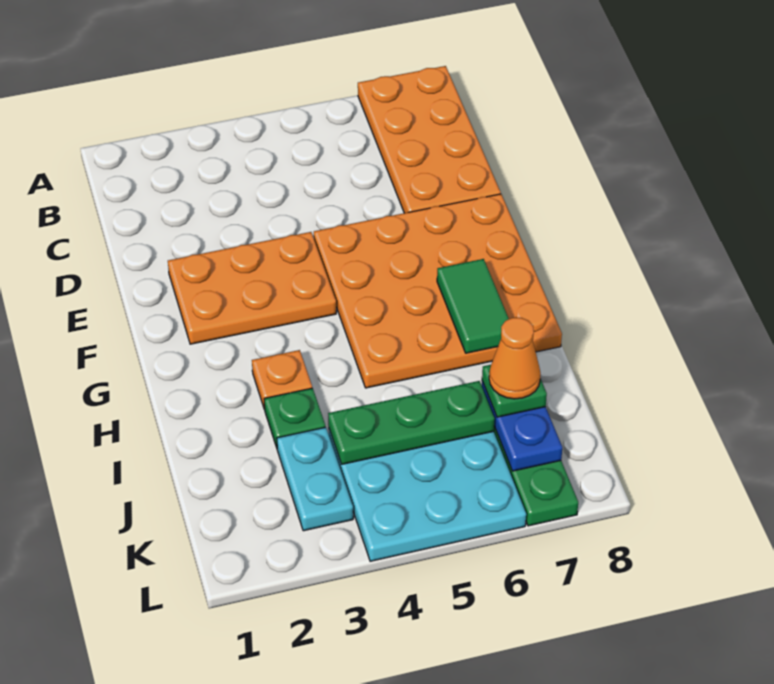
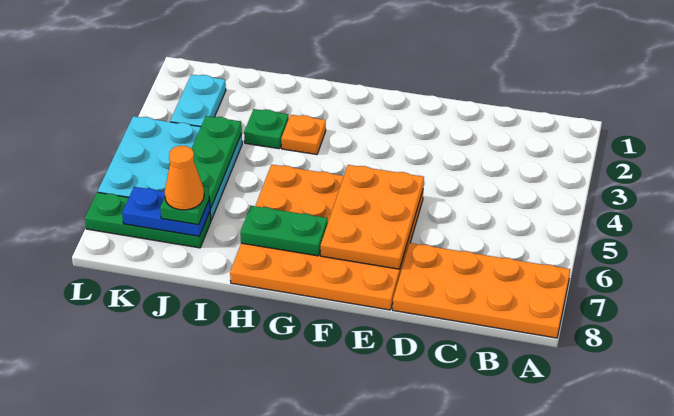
orange plate E2:F4 level 1 -> orange plate E5:F7 level 2
green tile G7:H7 level 2 -> green plate G7:H7 level 2
cyan plate J3:K3 level 1 -> cyan plate K2:K3 level 1

